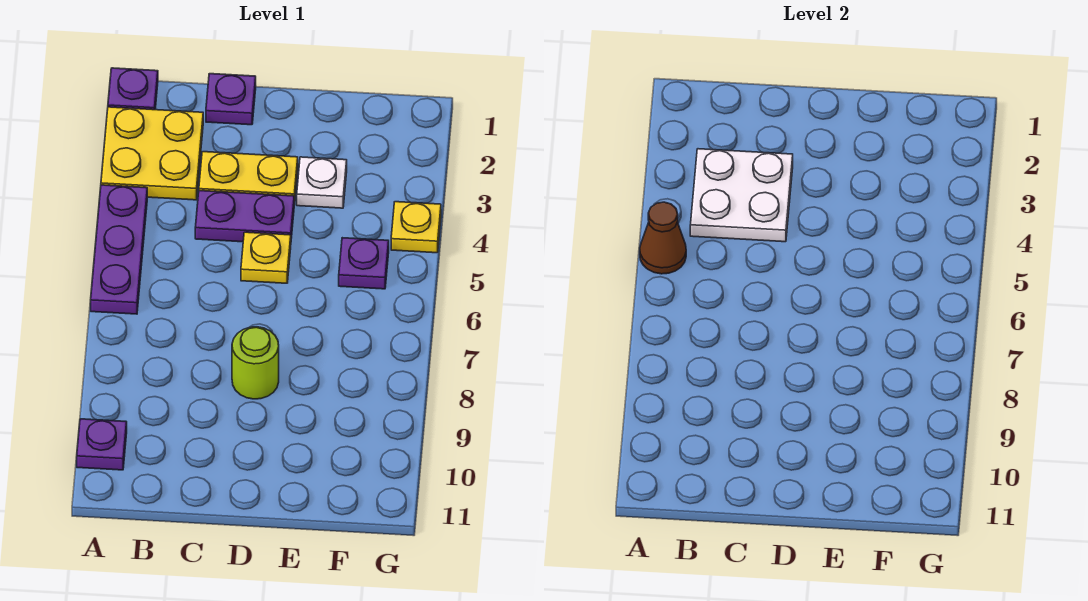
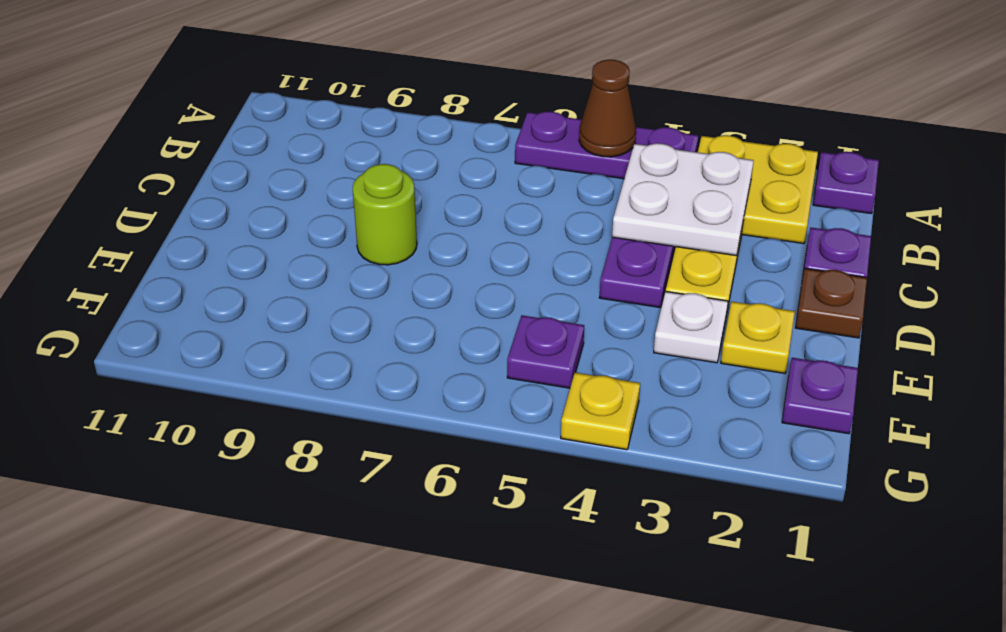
purple plate A10 level 1 -> purple plate F1 level 1
none -> brown plate D1 level 1
yellow plate D5 level 1 -> yellow plate E2 level 1

